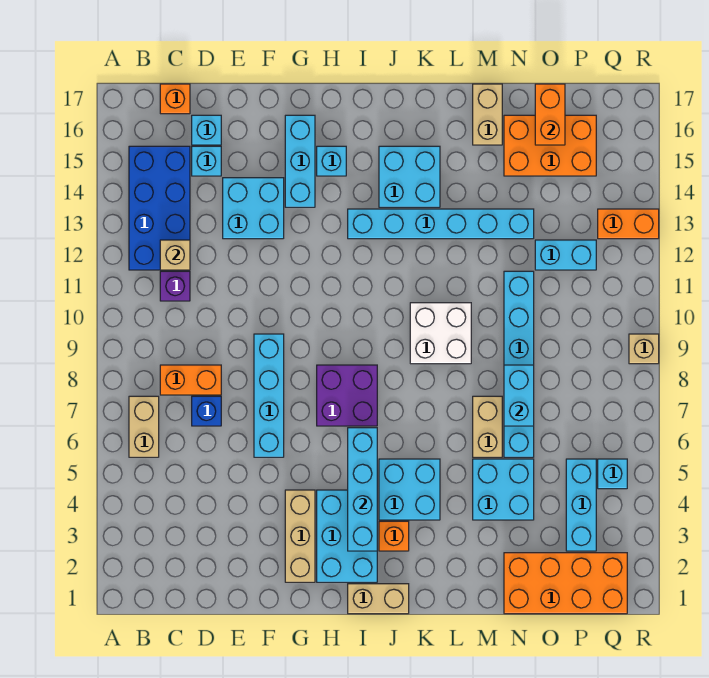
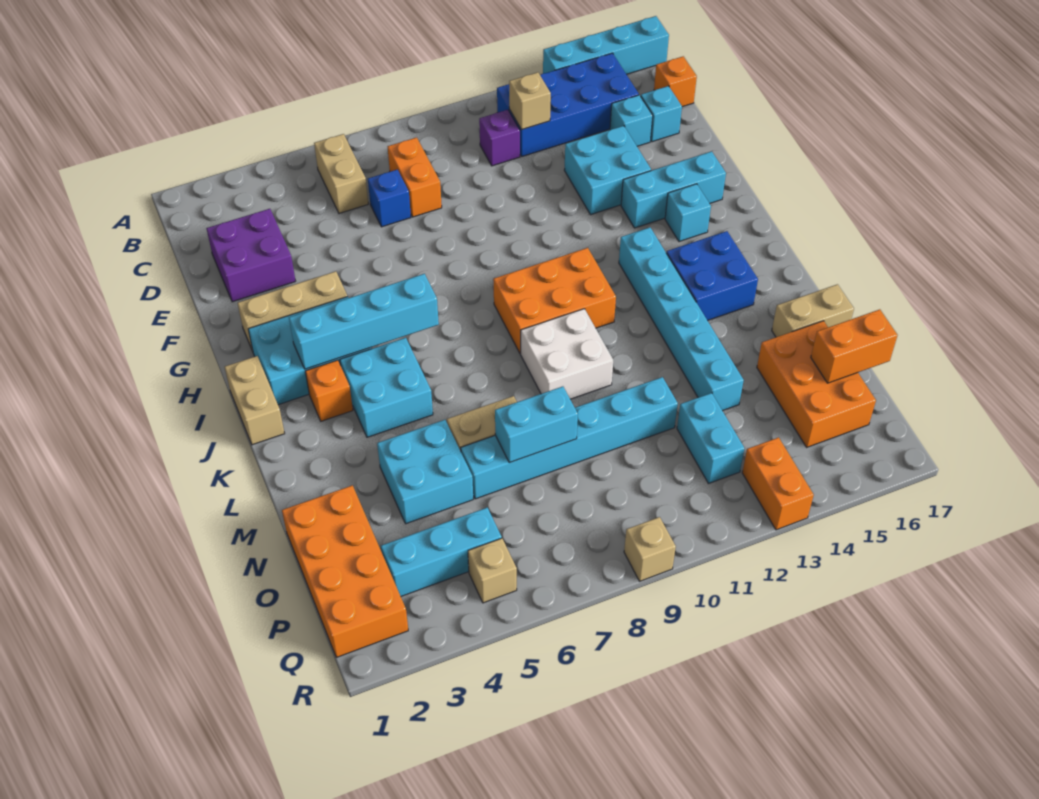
tan brick B6:B7 level 1 -> tan brick B6:C6 level 1
cyan brick F6:F9 level 1 -> cyan brick A14:A17 level 1
purple brick H7:I8 level 1 -> purple brick D2:E3 level 1
none -> orange brick I9:J11 level 1
cyan brick J14:K15 level 1 -> blue brick J14:K15 level 1
cyan brick Q5 level 1 -> tan brick Q5 level 1

